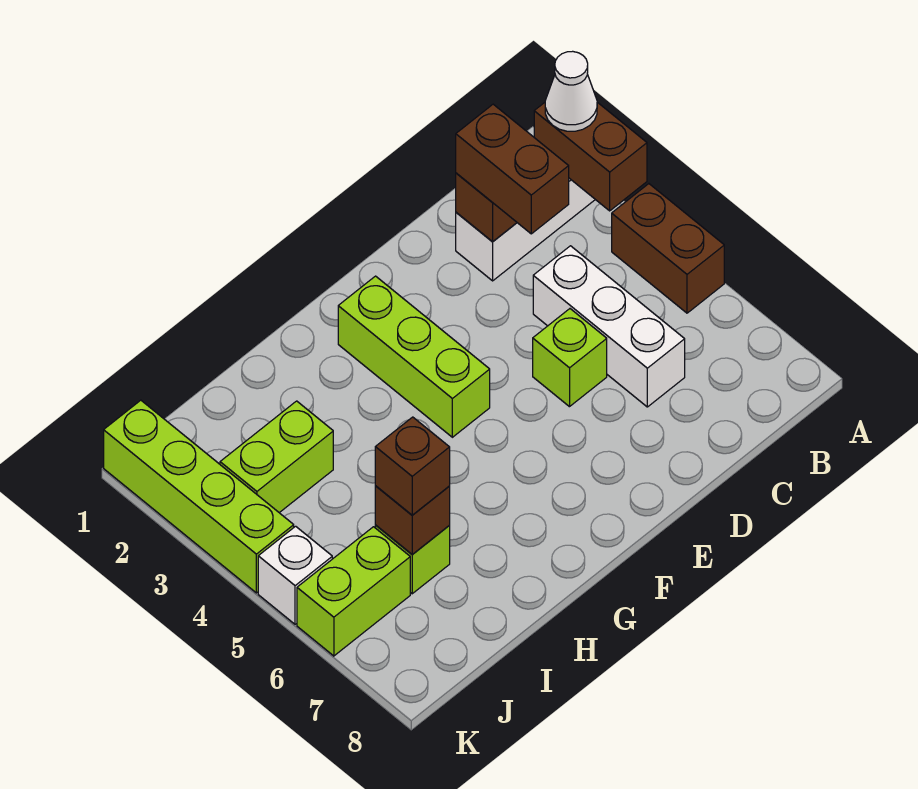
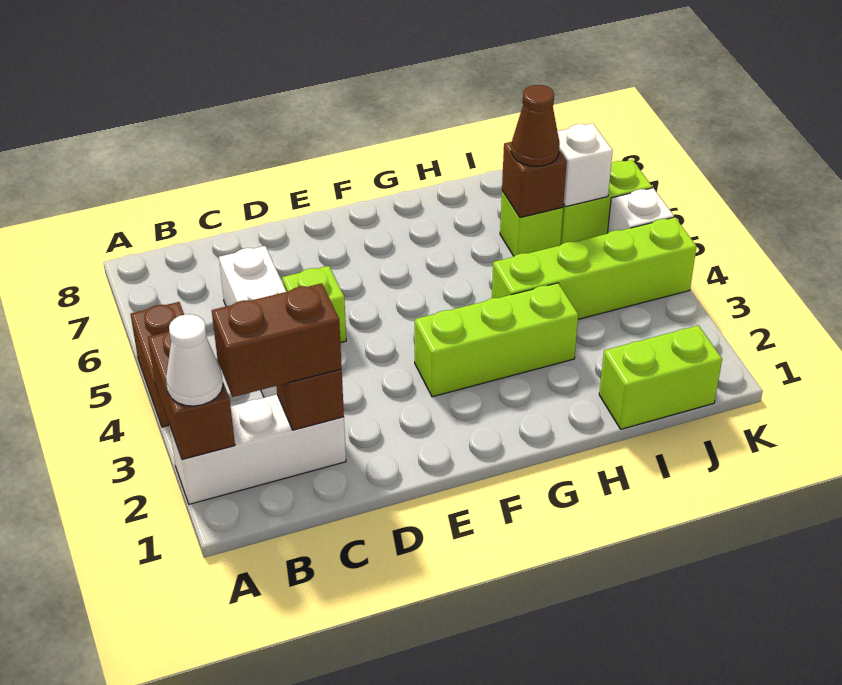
brown brick C2:C3 level 3 -> brown brick B2:C2 level 3
lime brick F2:F4 level 1 -> lime brick F3:H3 level 1
lime brick I3:J3 level 1 -> lime brick I1:J1 level 1
brown brick I6 level 3 -> brown cone I6 level 3
none -> white brick J6 level 2
lime brick K1:K4 level 1 -> lime brick H4:K4 level 1

